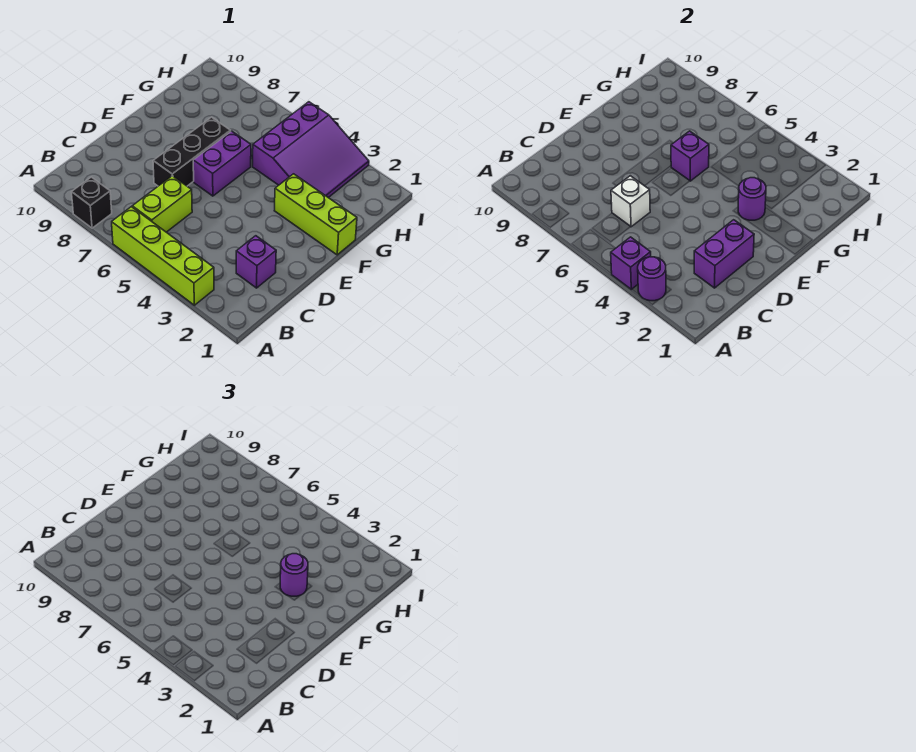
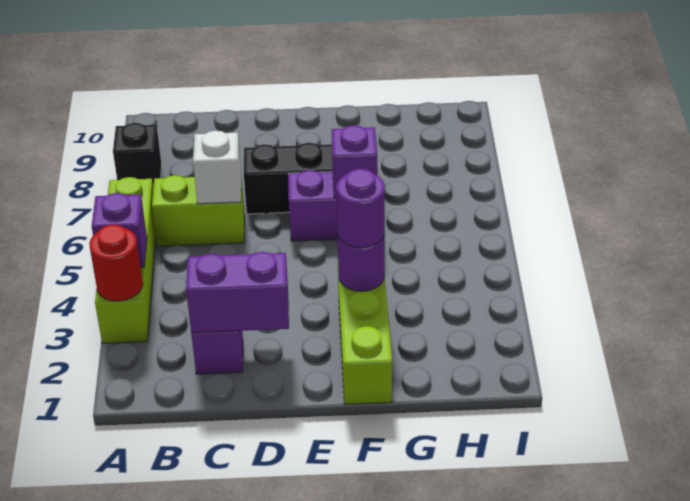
purple round brick A3 level 2 -> red round brick A3 level 2
purple slope G3:I5 level 1 top 5 -> none

